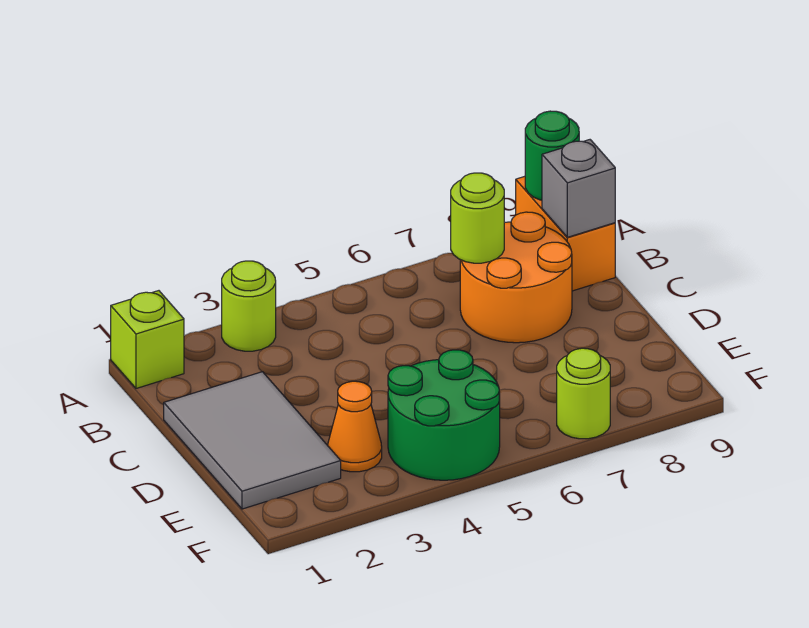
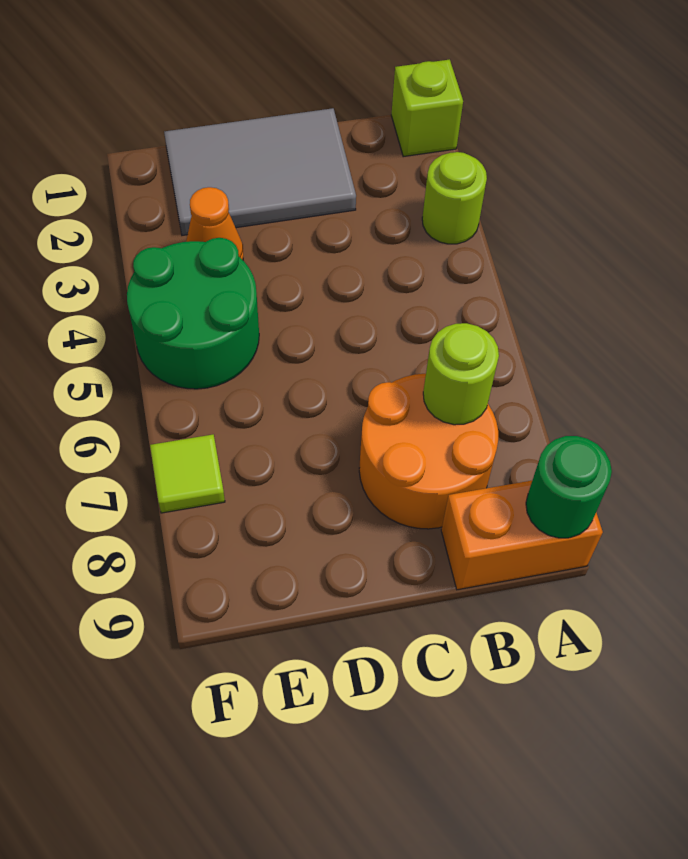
grey brick B9 level 2 -> none
lime round brick F7 level 1 -> lime tile F7 level 1

